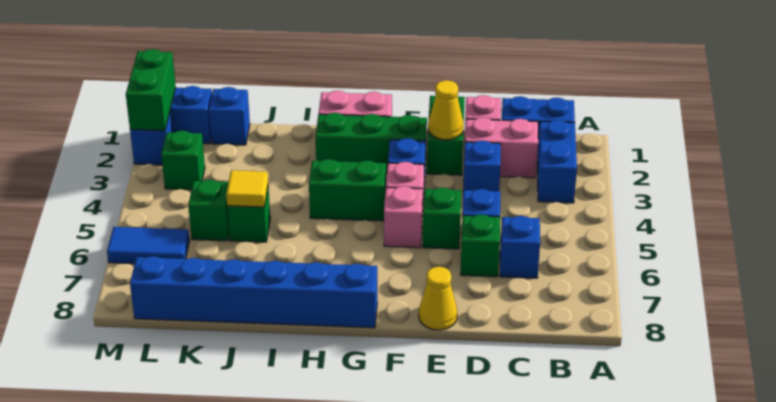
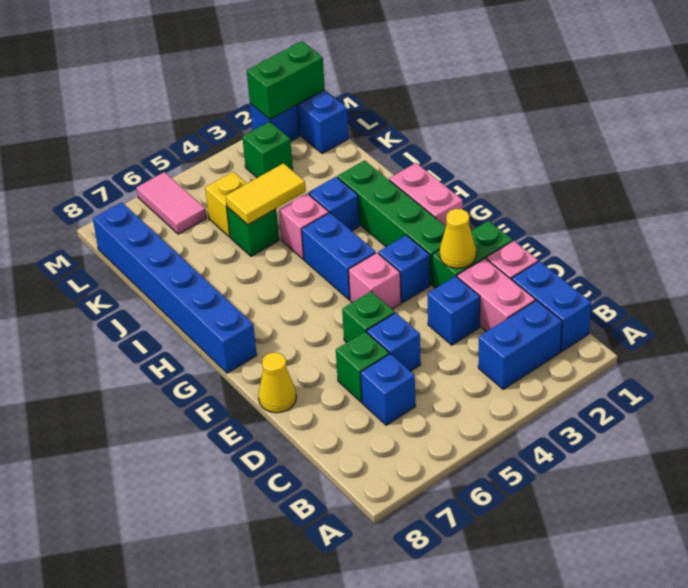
green brick F2:H2 level 1 -> green brick F2:I2 level 1
pink brick F5 level 1 -> pink brick I4 level 1
green brick G4:H4 level 1 -> blue brick G4:H4 level 1
yellow tile J5 level 2 -> yellow tile J4:J5 level 2
blue brick K1 level 1 -> blue brick I3 level 1
green brick K5 level 1 -> yellow brick K5 level 1
blue tile L6:M6 level 1 -> pink tile L6:M6 level 1

